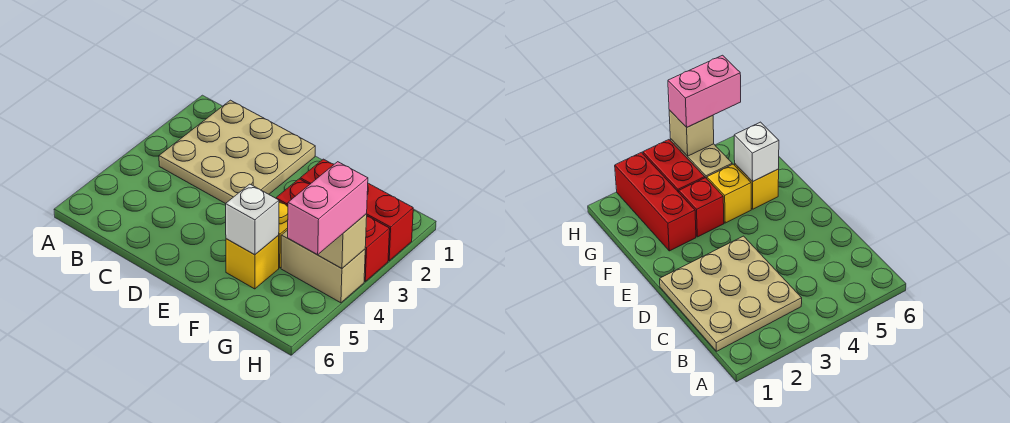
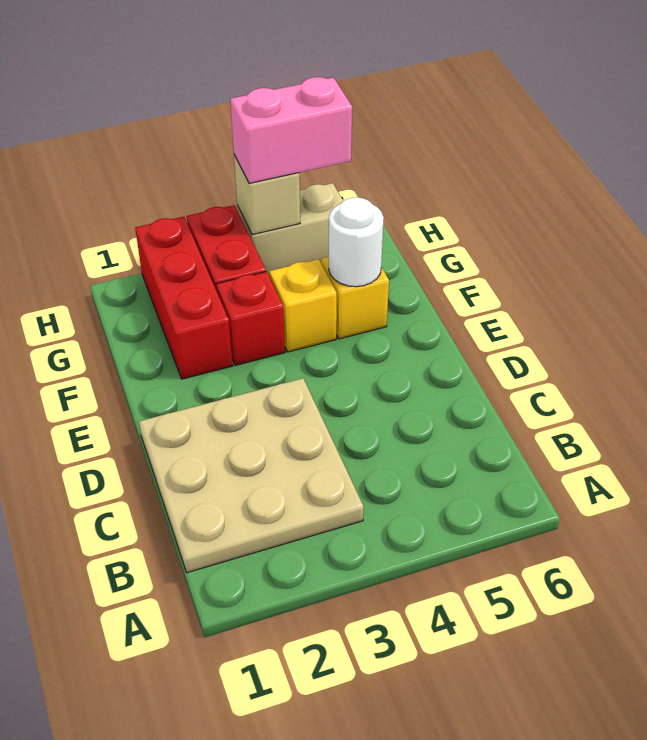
white brick F5 level 2 -> white round brick F5 level 2
tan brick G4:H4 level 1 -> tan brick H4:H5 level 1

